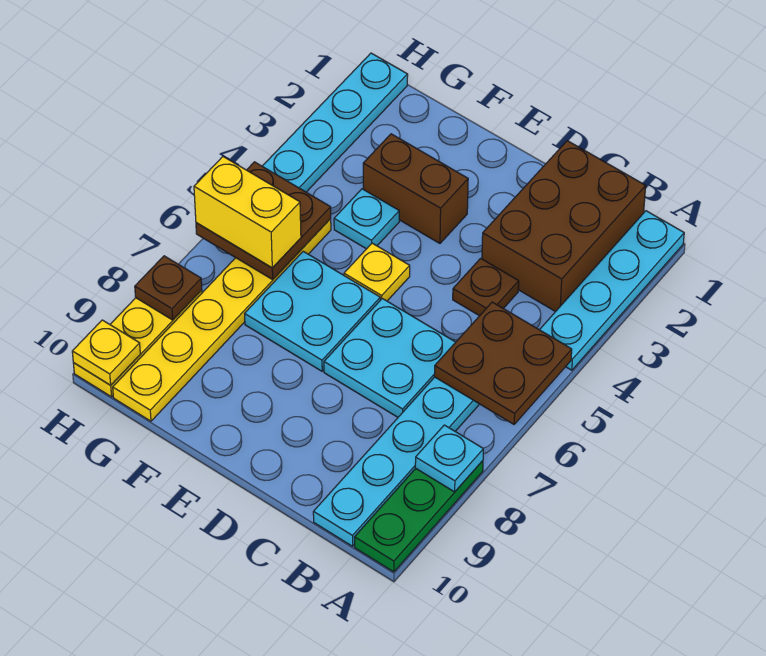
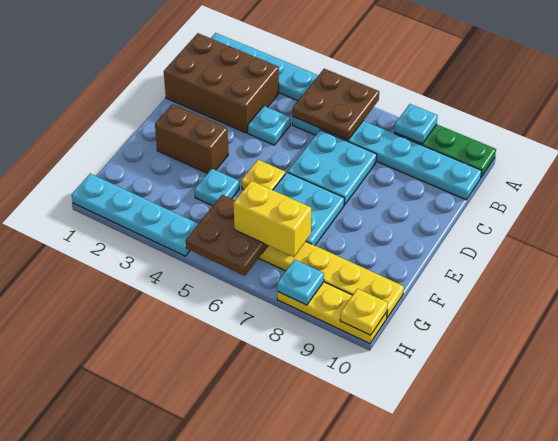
brown plate C4 level 1 -> cyan plate C4 level 1
brown brick E3:F3 level 1 -> brown brick E2:E3 level 1
yellow brick G6:H6 level 3 -> yellow brick G6:G7 level 3
brown plate H8 level 2 -> cyan plate H8 level 2

